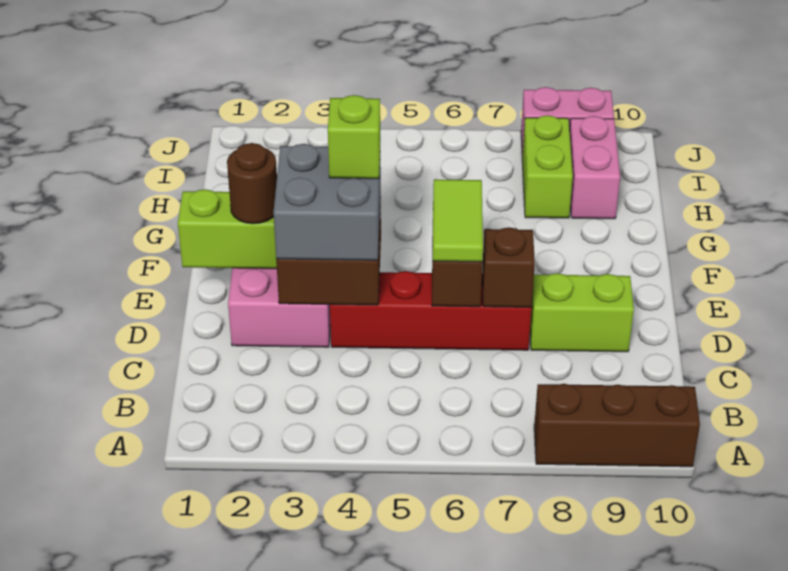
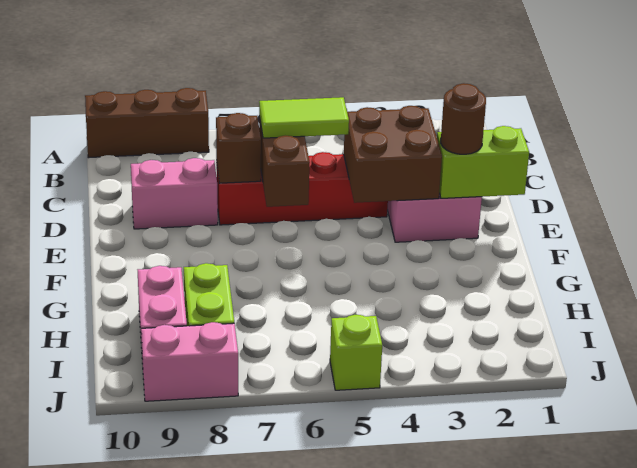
grey brick D3:E4 level 3 -> none
lime tile D6:E6 level 3 -> lime tile D5:D6 level 3
lime brick D8:D9 level 1 -> pink brick D8:D9 level 1
lime brick E4 level 4 -> lime brick J5 level 1

